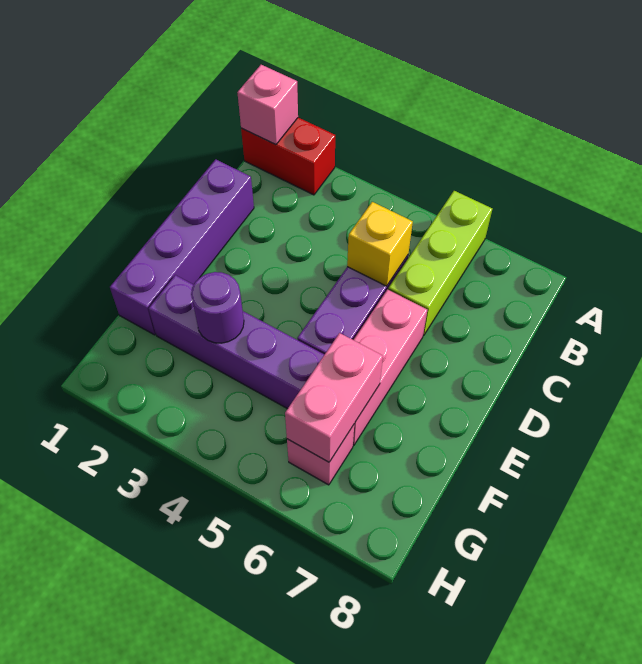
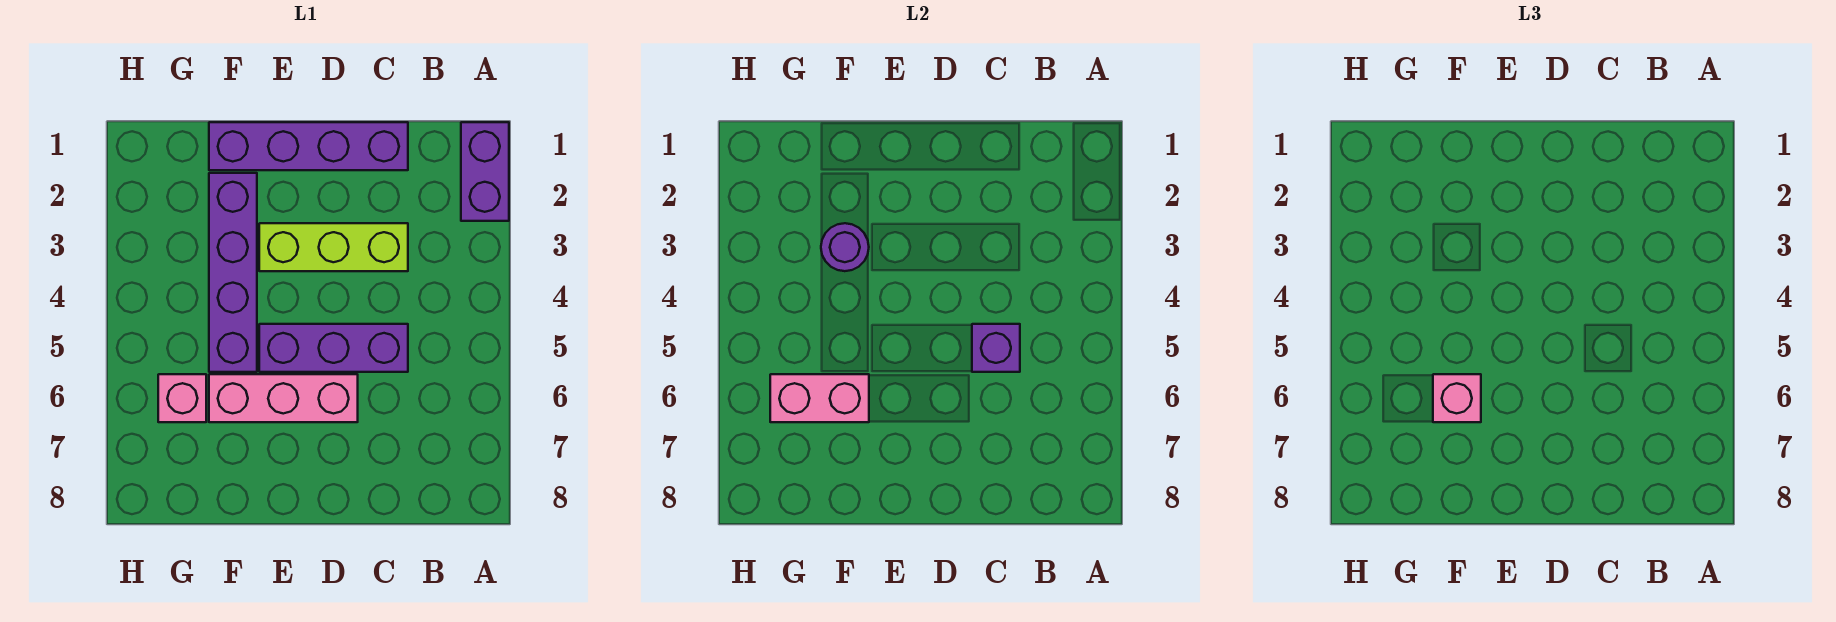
red brick A1:A2 level 1 -> purple brick A1:A2 level 1
pink brick A1 level 2 -> pink brick F6 level 3
lime brick A6:C6 level 1 -> lime brick C3:E3 level 1
yellow brick C5 level 2 -> purple brick C5 level 2

